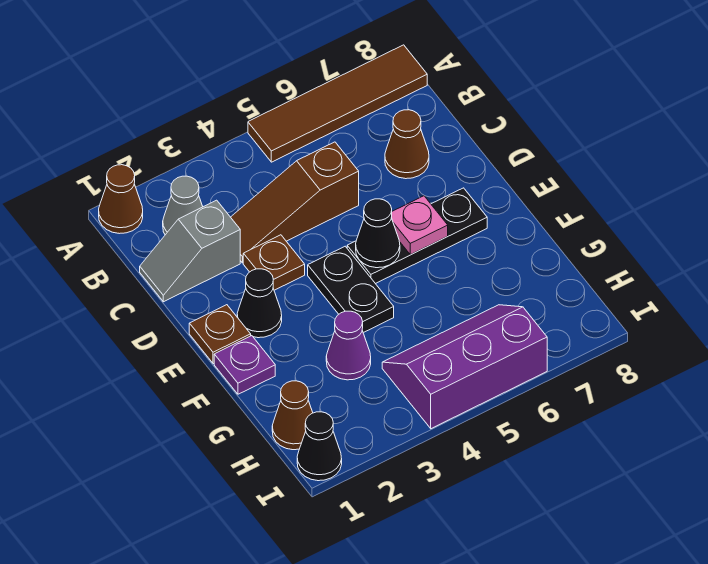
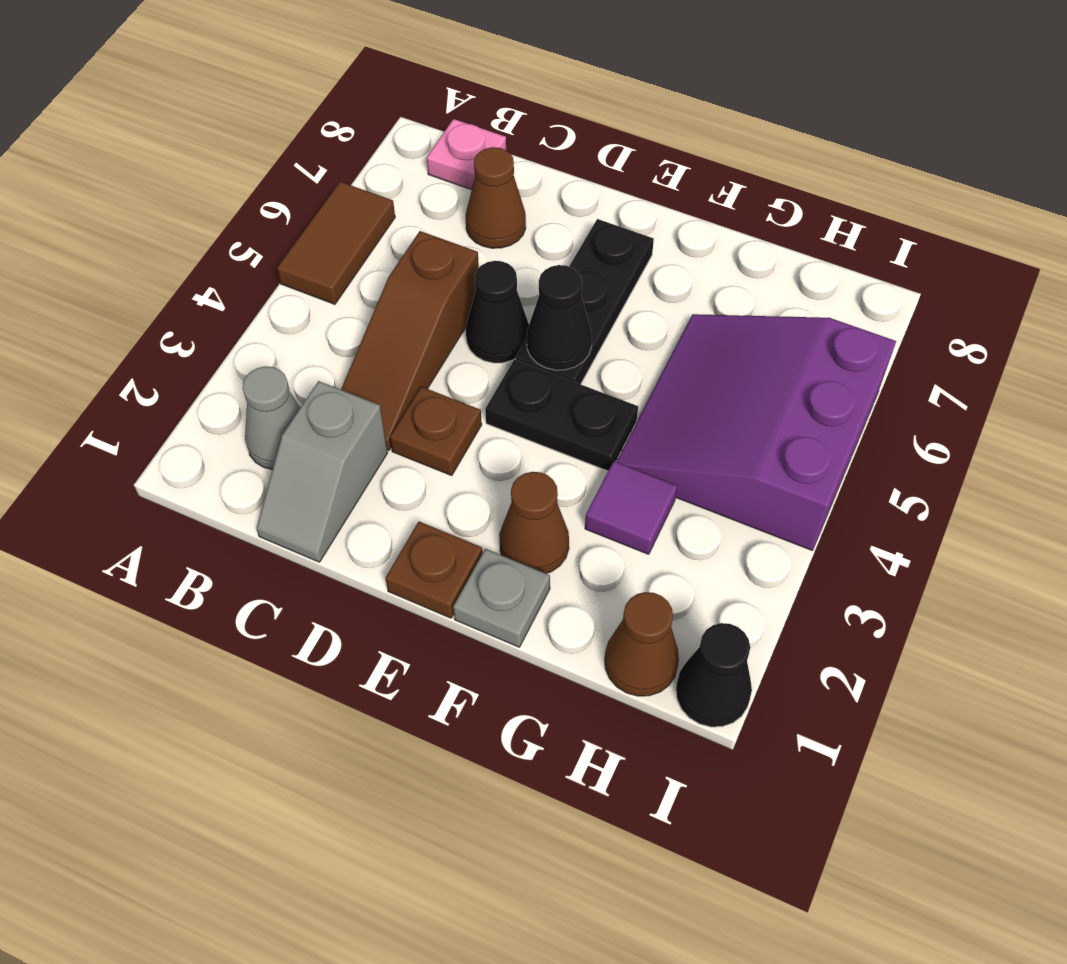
brown cone A1 level 1 -> brown cone F2 level 1
brown tile A5:A8 level 1 -> brown tile A5:A6 level 1
black cone E2 level 1 -> black cone D5 level 1
pink plate E6 level 2 -> pink plate B8 level 1
purple plate F1 level 1 -> grey plate F1 level 1
purple cone G3 level 1 -> purple tile G3 level 1
purple slope H4:I6 level 1 top I -> purple slope G4:I6 level 1 top I

